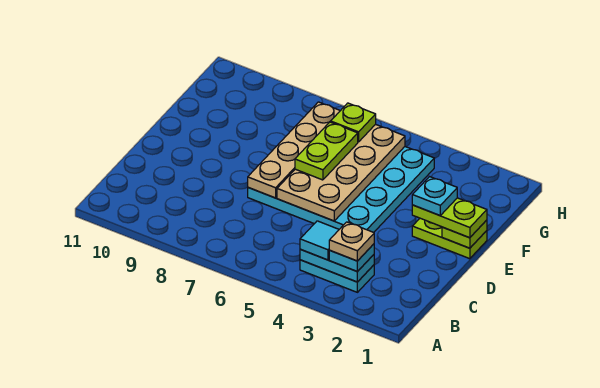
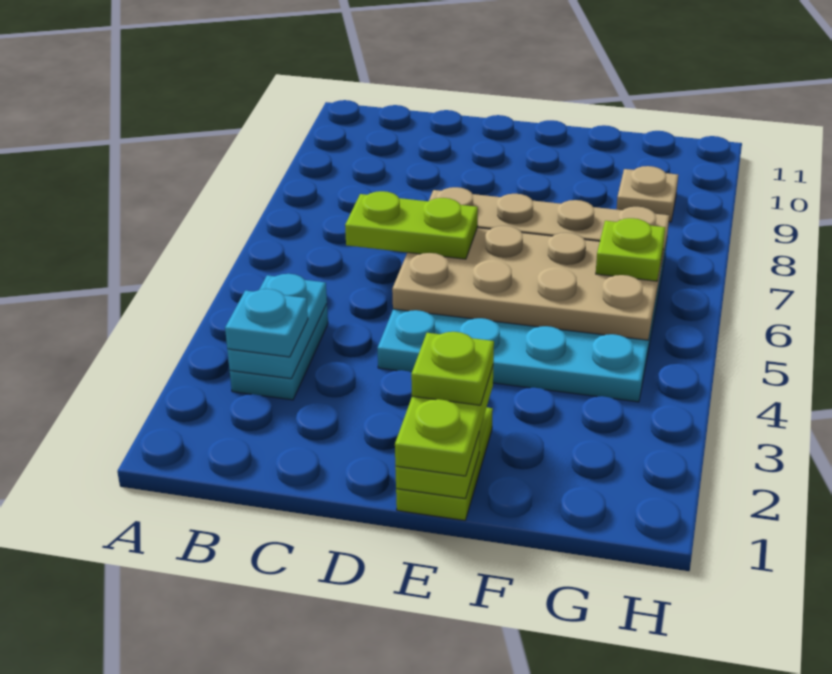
tan plate B3 level 4 -> tan plate G9 level 1
cyan tile B4 level 3 -> none
cyan plate E2 level 4 -> lime plate E2 level 4
lime plate E6:F6 level 3 -> lime plate C6:D6 level 3

